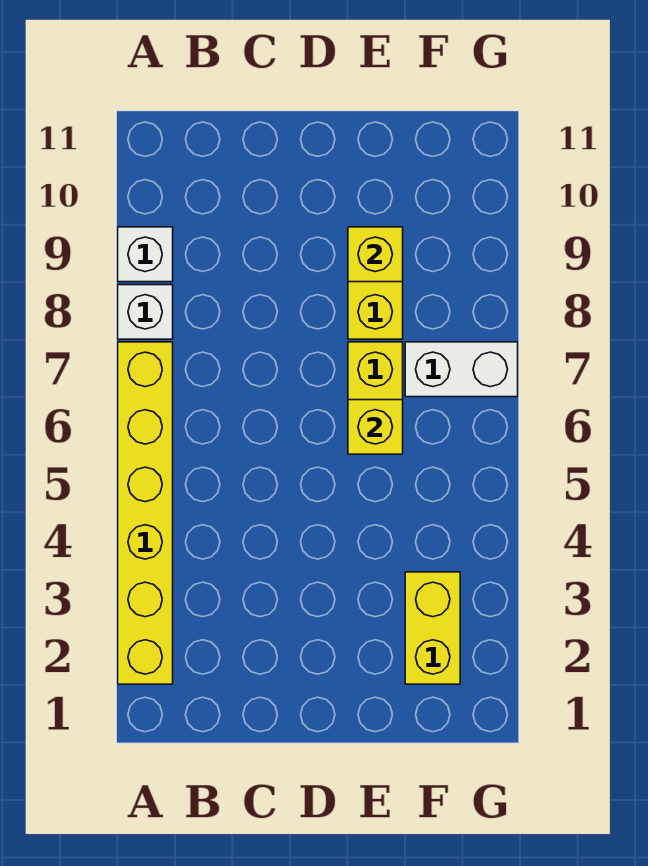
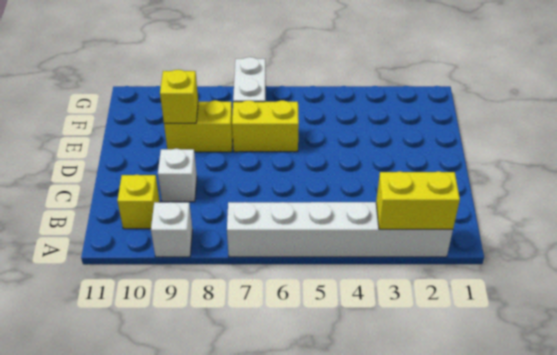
yellow brick A2:A7 level 1 -> white brick A2:A7 level 1
white brick A8 level 1 -> white brick C9 level 1
yellow brick E6 level 2 -> yellow brick B10 level 1
yellow brick F2:F3 level 1 -> yellow brick A2:A3 level 2

